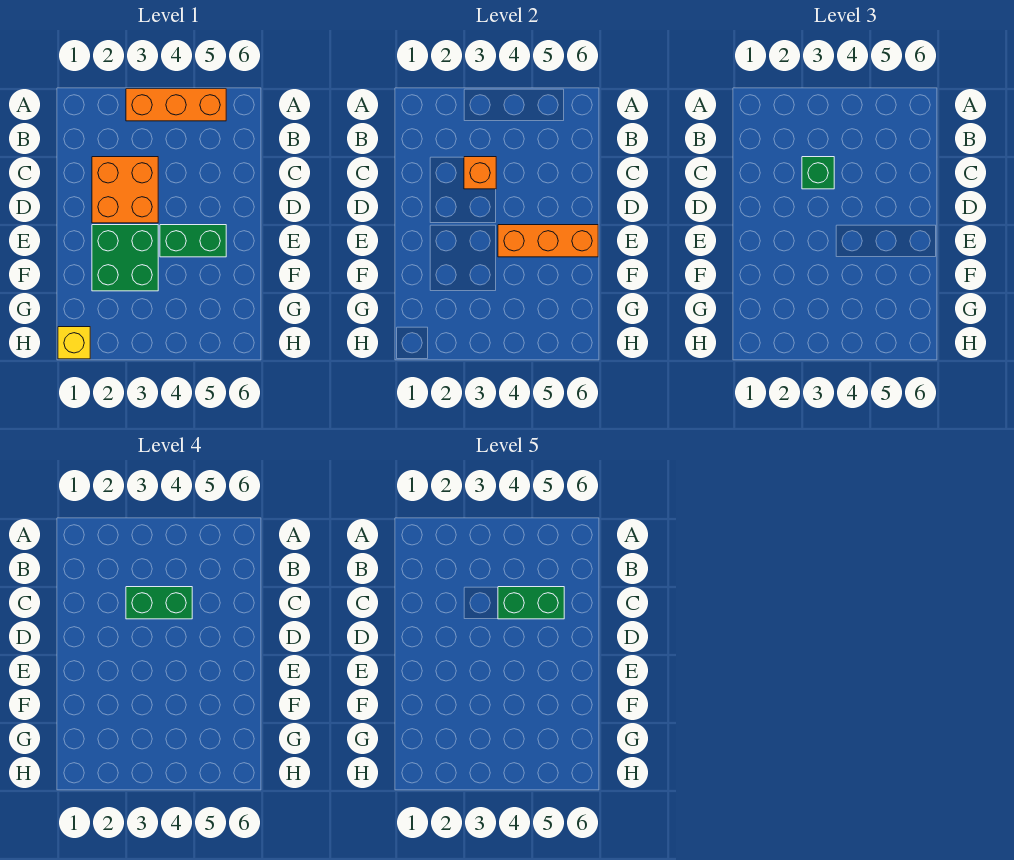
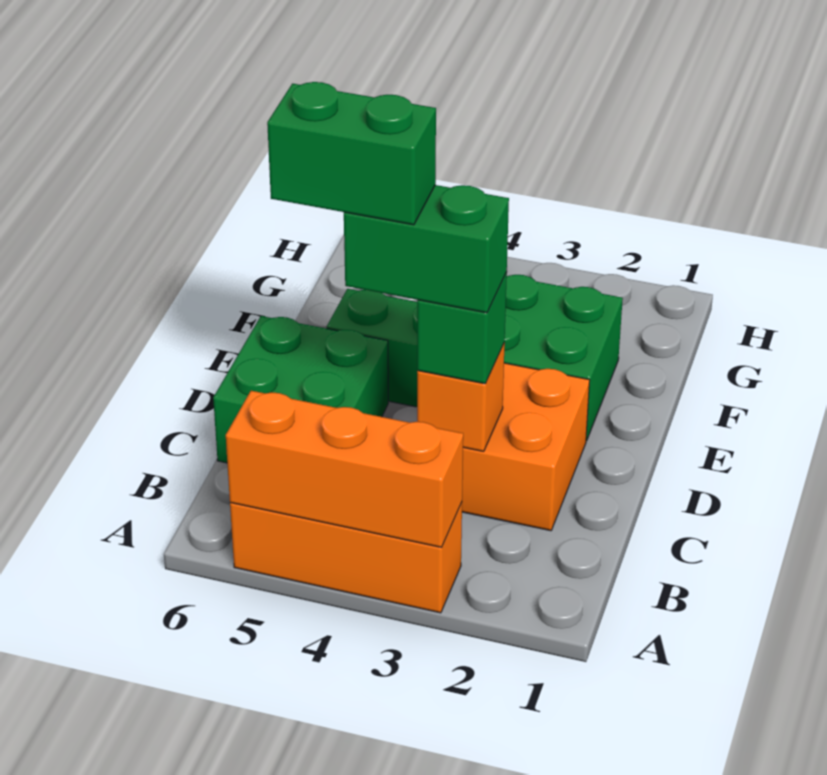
none -> green brick C5:D6 level 1
orange brick E4:E6 level 2 -> orange brick A3:A5 level 2
yellow brick H1 level 1 -> none

